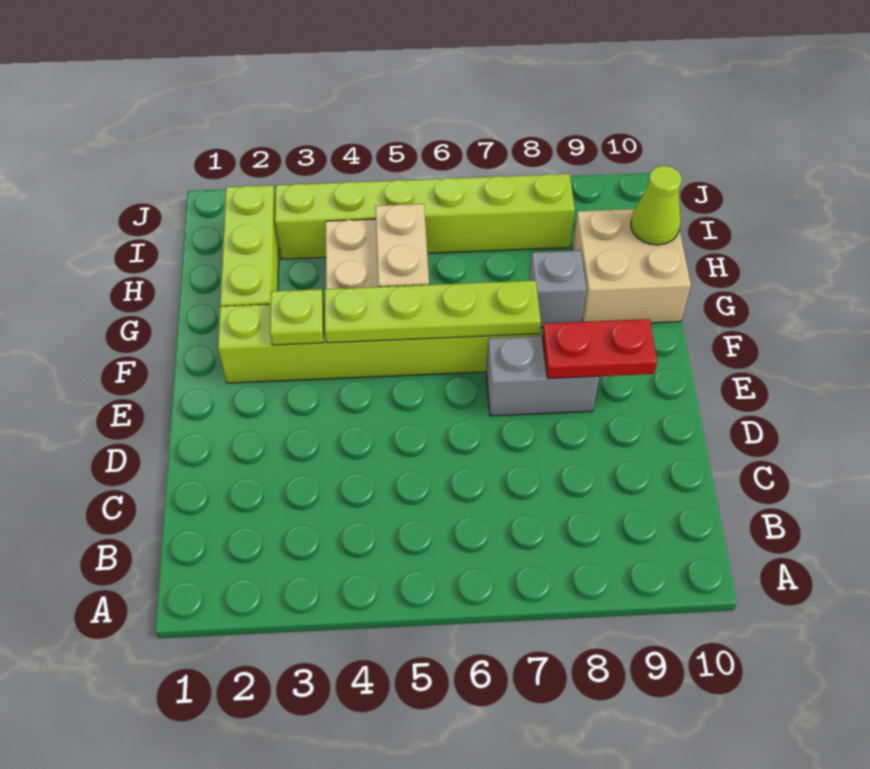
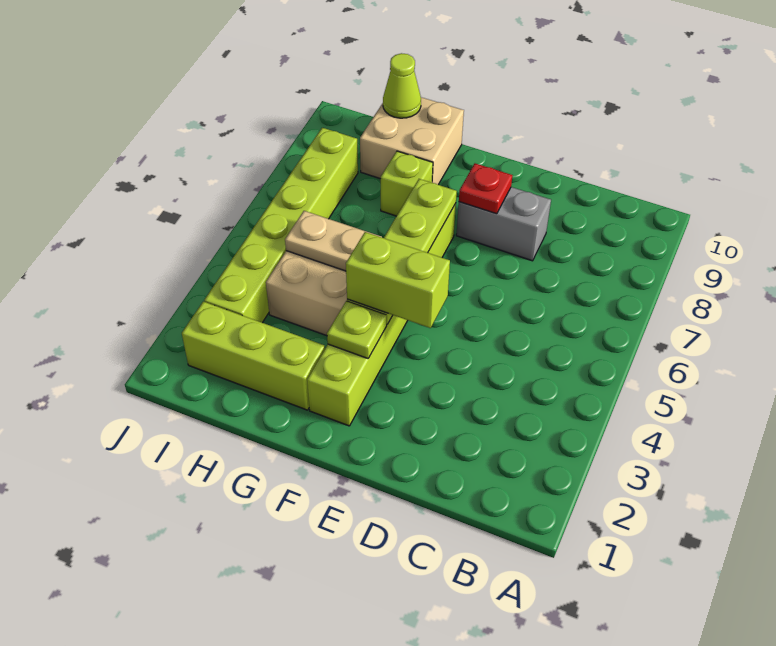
none -> lime brick E4:F4 level 3
grey brick E7:E8 level 1 -> grey brick D8:E8 level 1
red plate E8:E9 level 2 -> red plate E8 level 2
grey brick G8 level 1 -> lime brick G8 level 1

